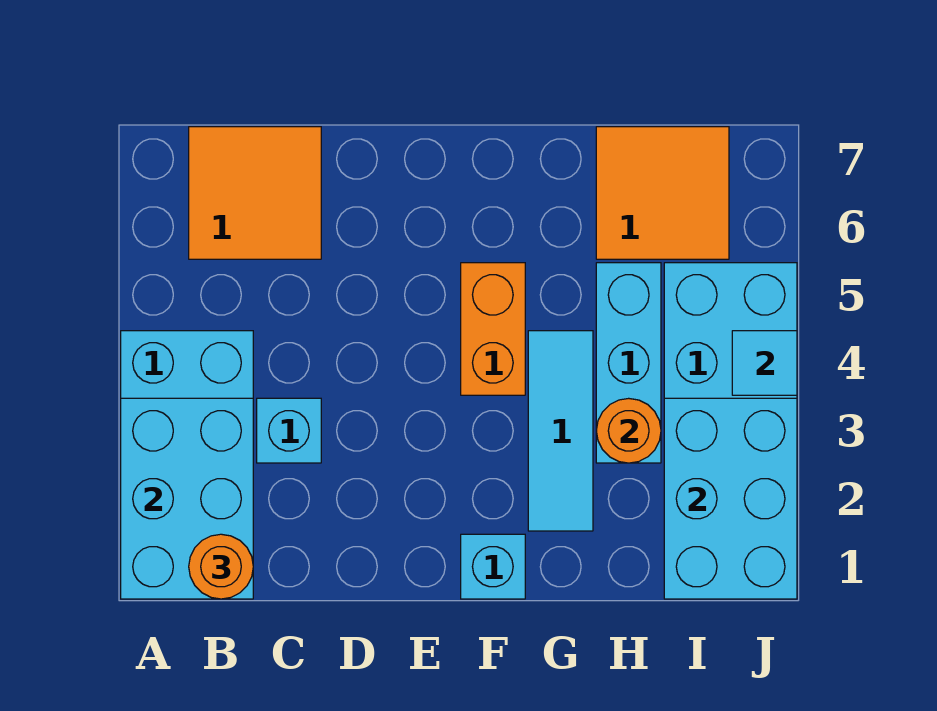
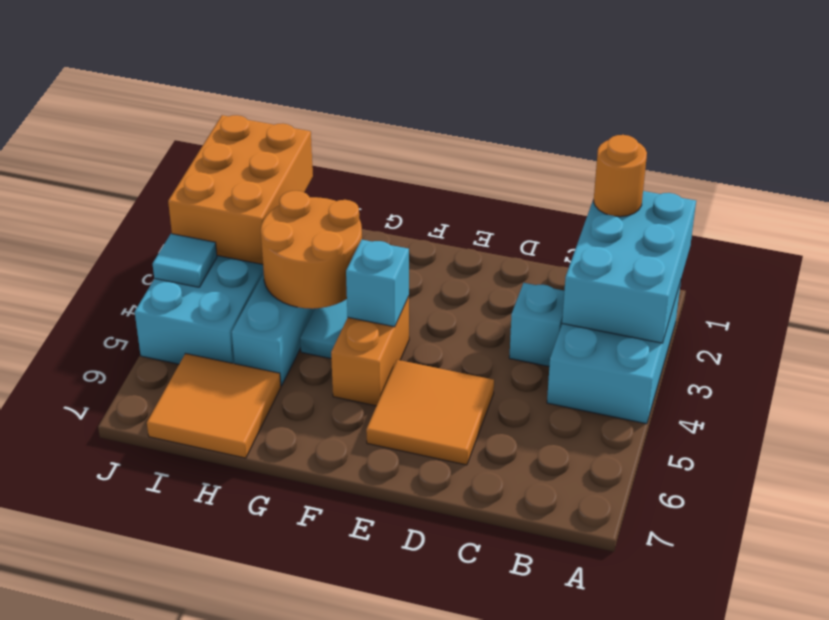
orange tile B6:C7 level 1 -> orange tile D5:E6 level 1
cyan brick F1 level 1 -> cyan brick F4 level 2
orange round brick H3 level 2 -> orange round brick G3:H4 level 2
cyan brick I1:J3 level 2 -> orange brick I1:J3 level 2

